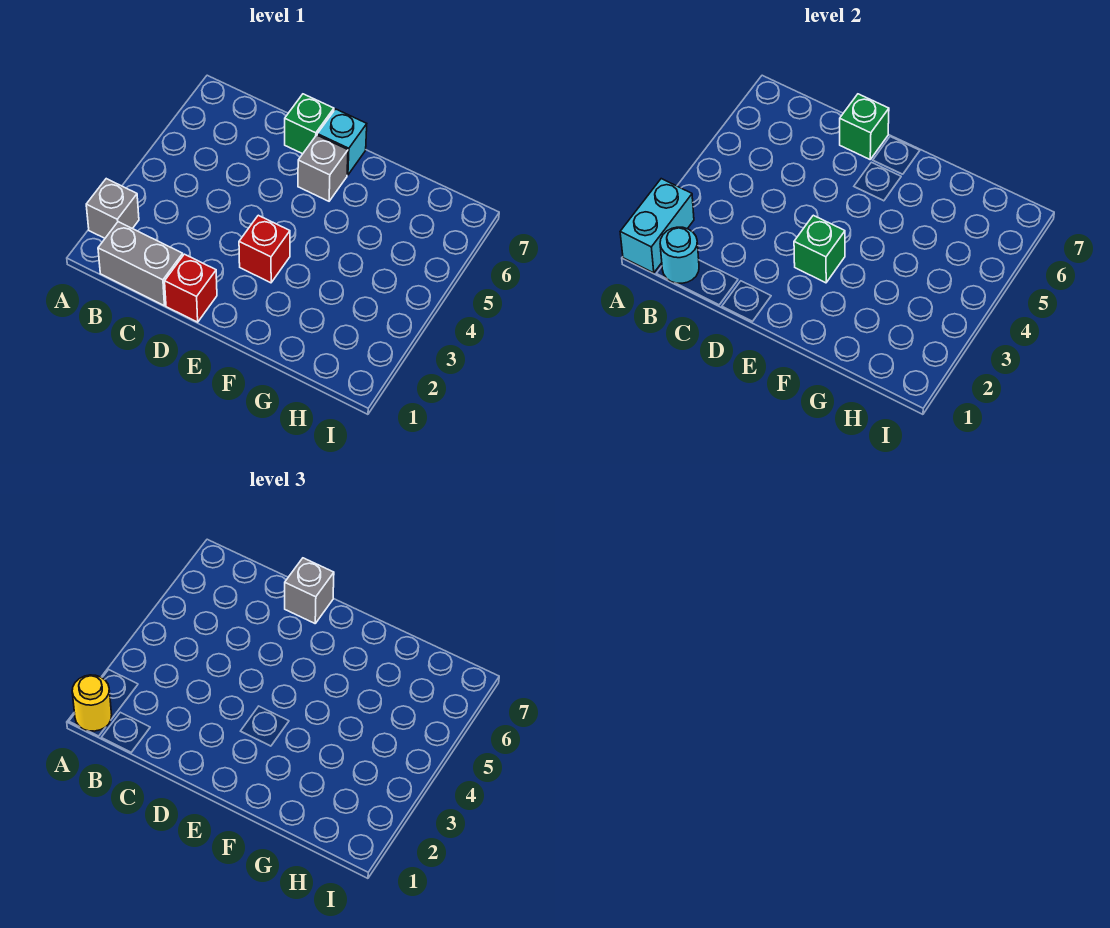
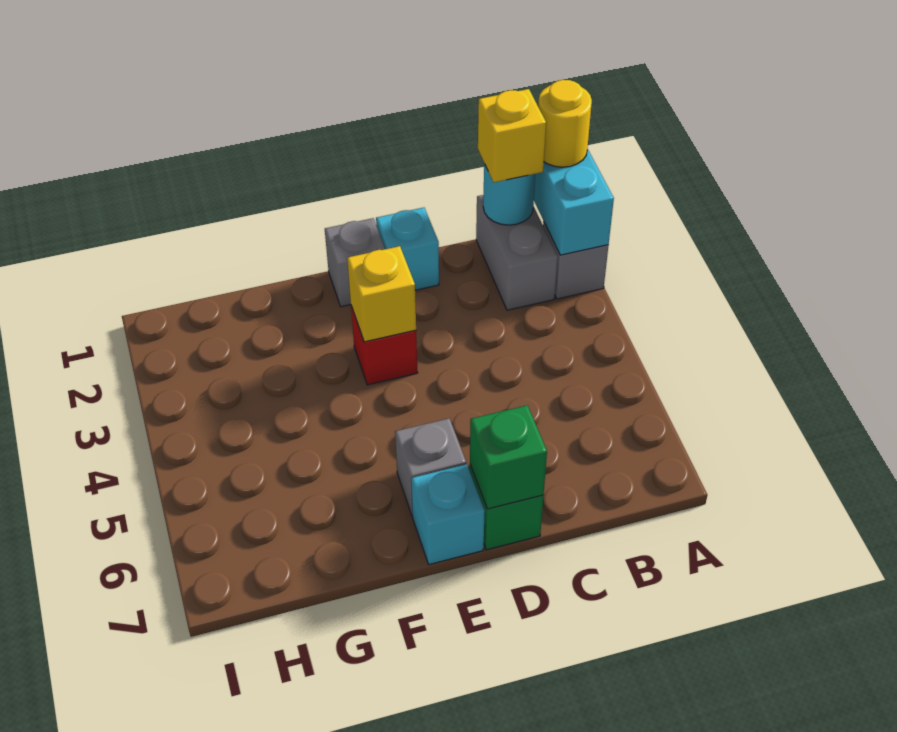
grey brick B1:C1 level 1 -> grey brick B1:B2 level 1
none -> yellow brick B1 level 3
red brick D1 level 1 -> cyan brick D1 level 1
grey brick D7 level 3 -> grey brick E1 level 1
green brick E3 level 2 -> yellow brick E3 level 2

